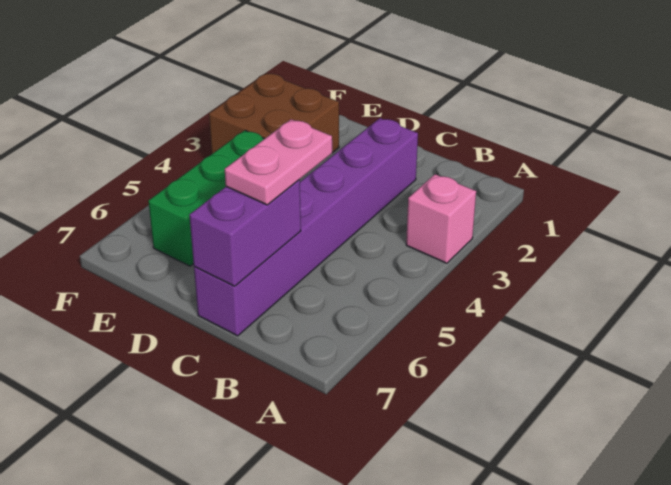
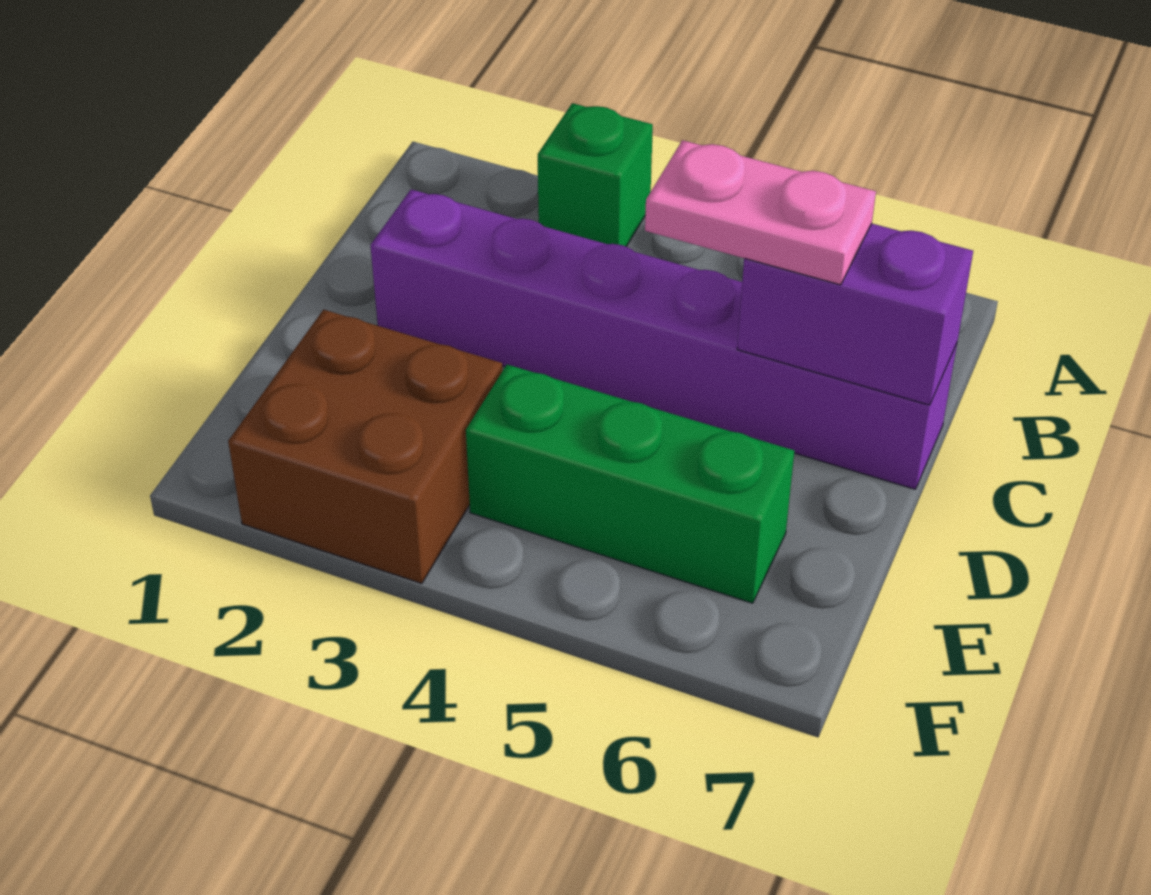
pink brick A3 level 1 -> green brick A3 level 1

